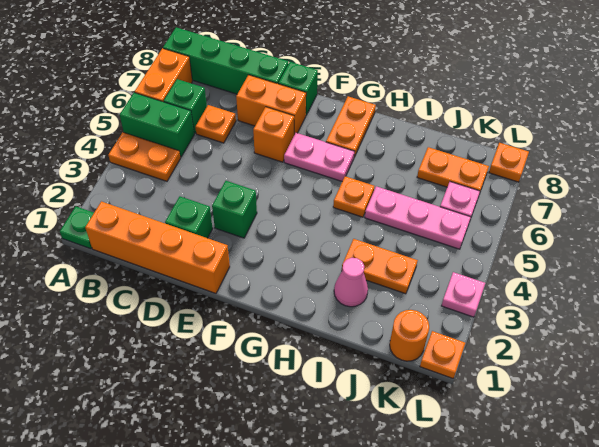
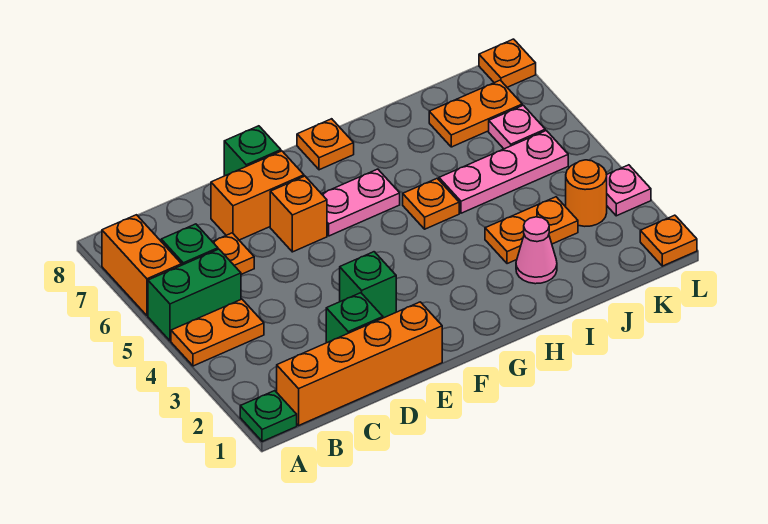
green brick A8:D8 level 1 -> none
orange plate G7:G8 level 1 -> orange plate G8 level 1
orange round brick K1 level 1 -> orange round brick K3 level 1

